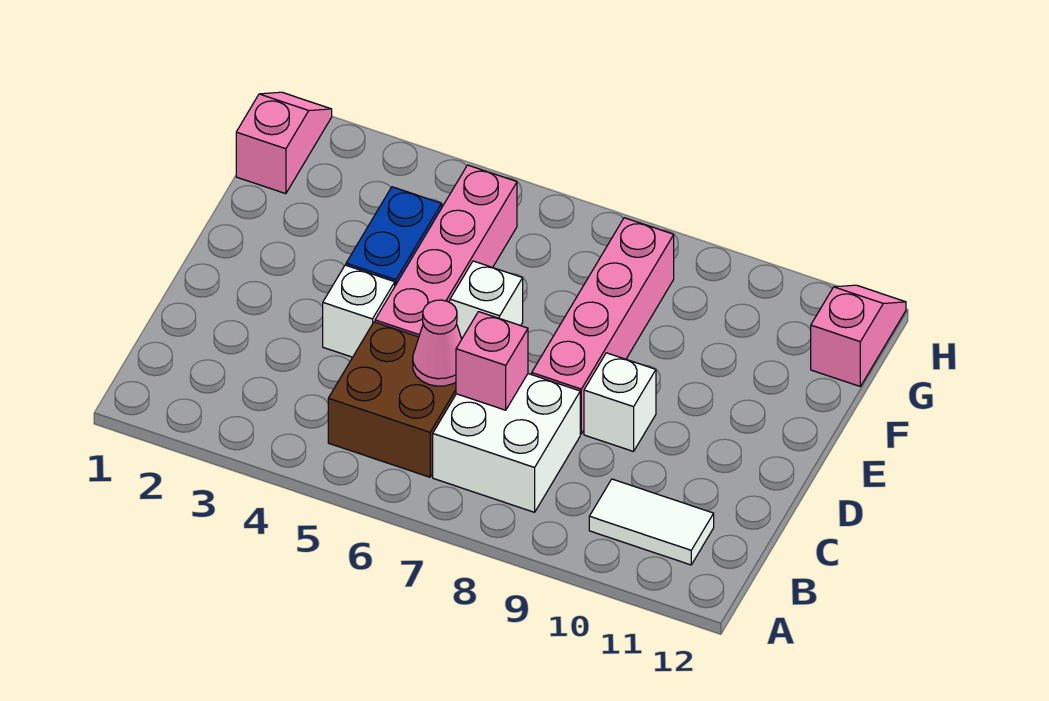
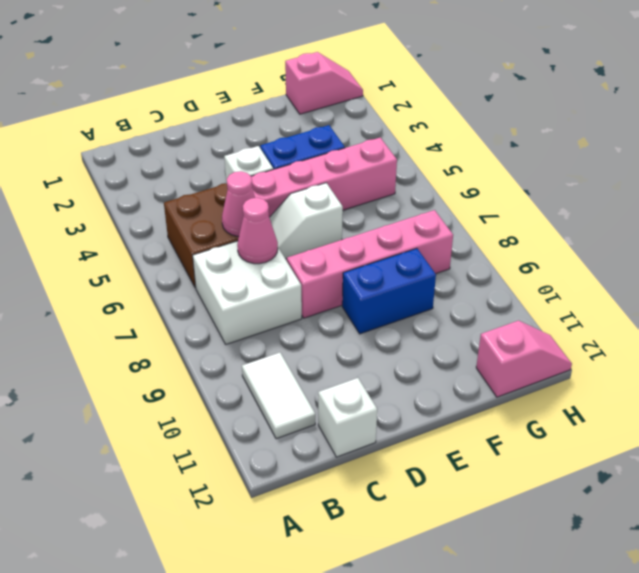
pink brick C7 level 2 -> pink cone C7 level 2
white brick D9 level 1 -> white brick C12 level 1
none -> blue brick E9:F9 level 1

